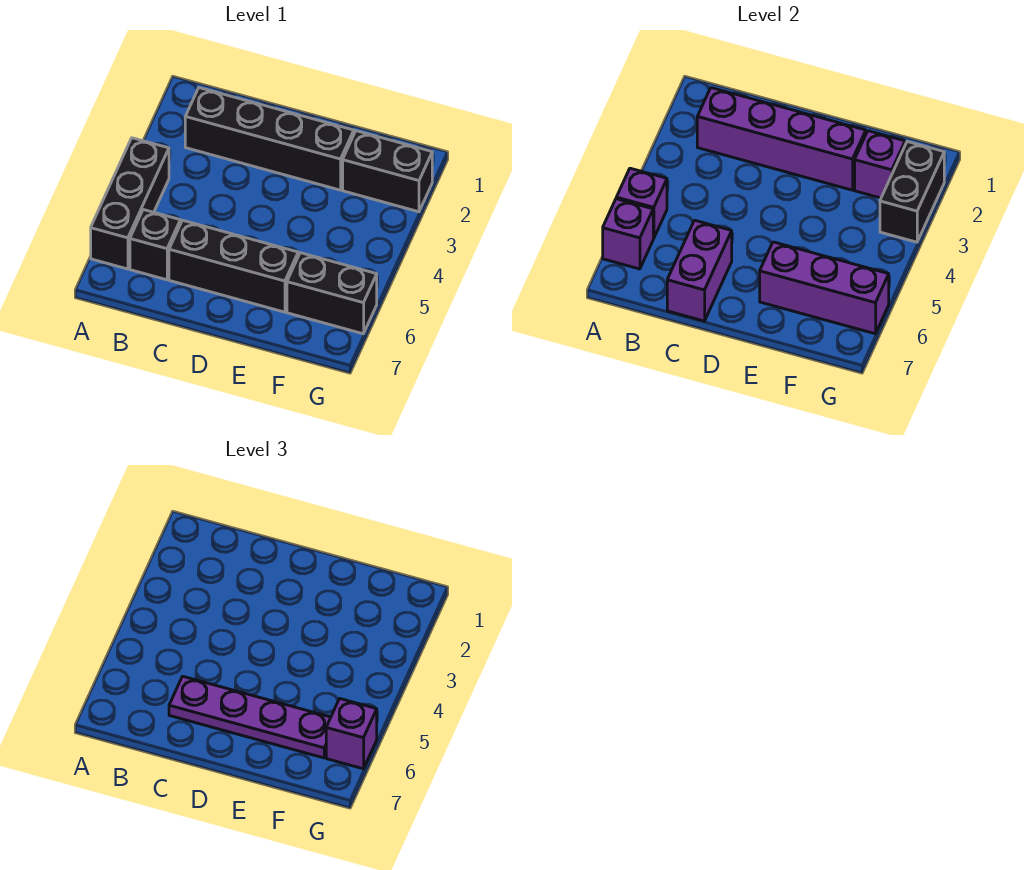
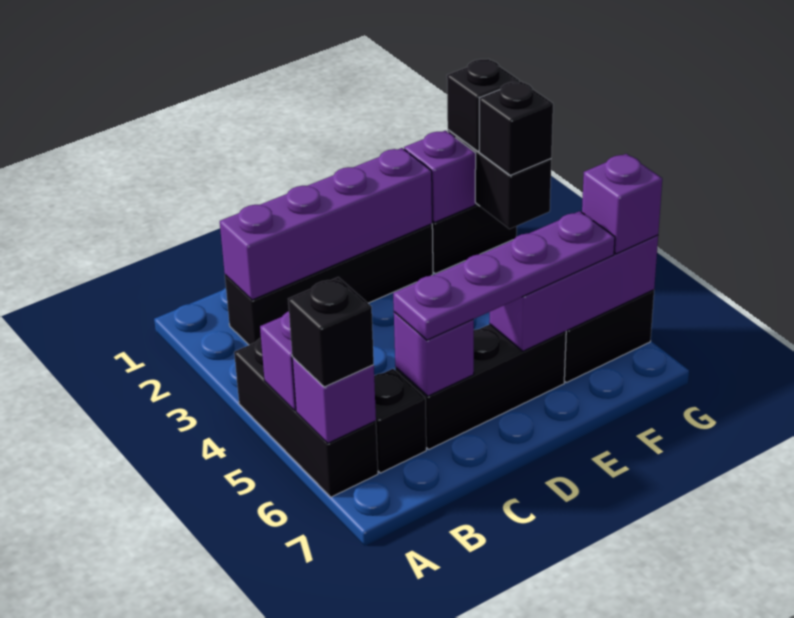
none -> black brick A6 level 3
purple brick C6:C7 level 2 -> purple brick C6 level 2
none -> black brick G2 level 3
none -> black brick G3 level 3

